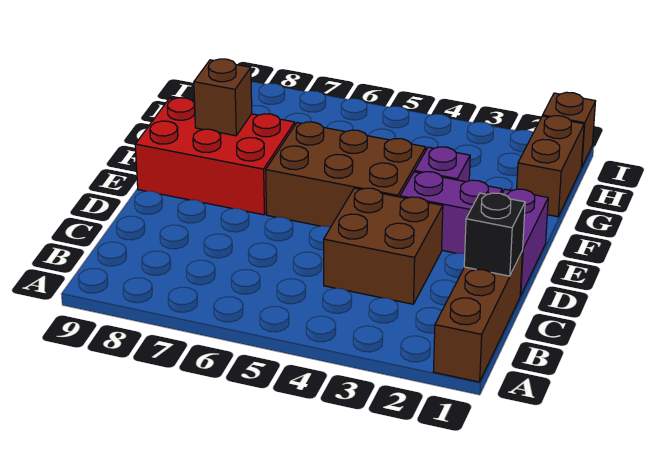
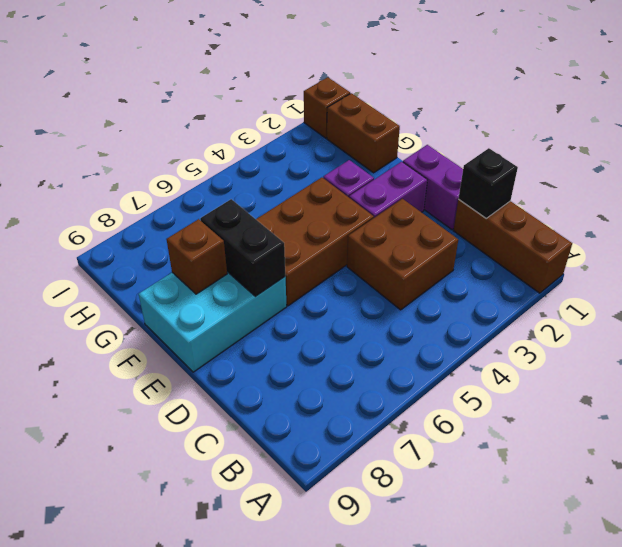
red brick E7:F9 level 1 -> cyan brick E7:F9 level 1
none -> black brick E7:F7 level 2

